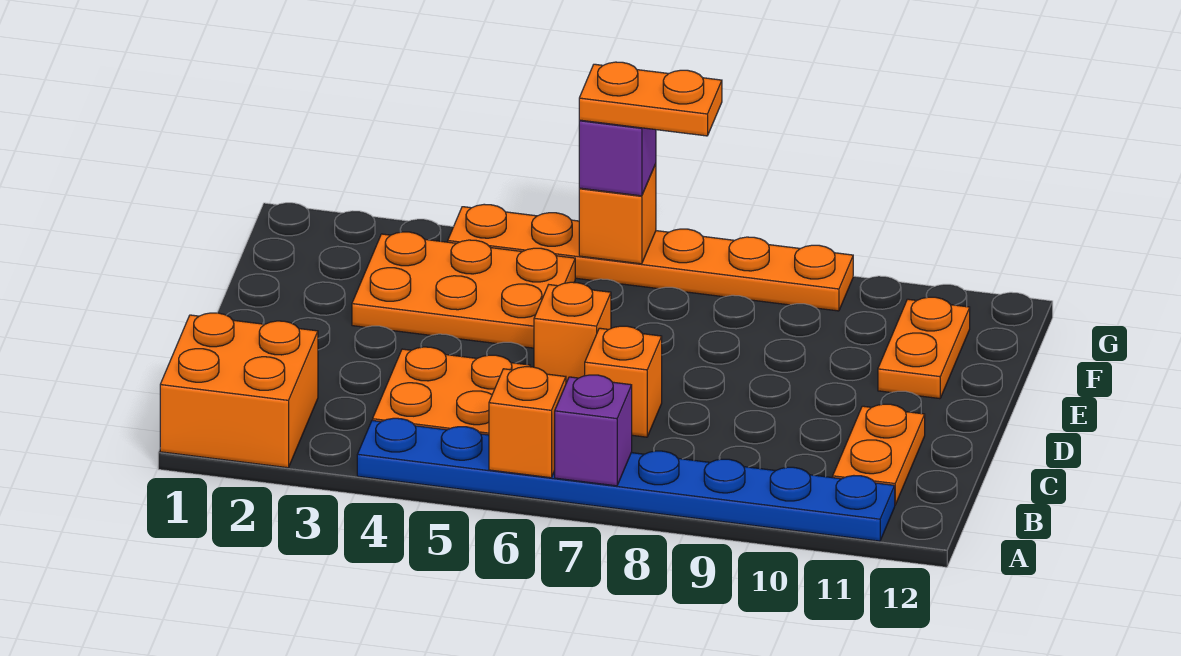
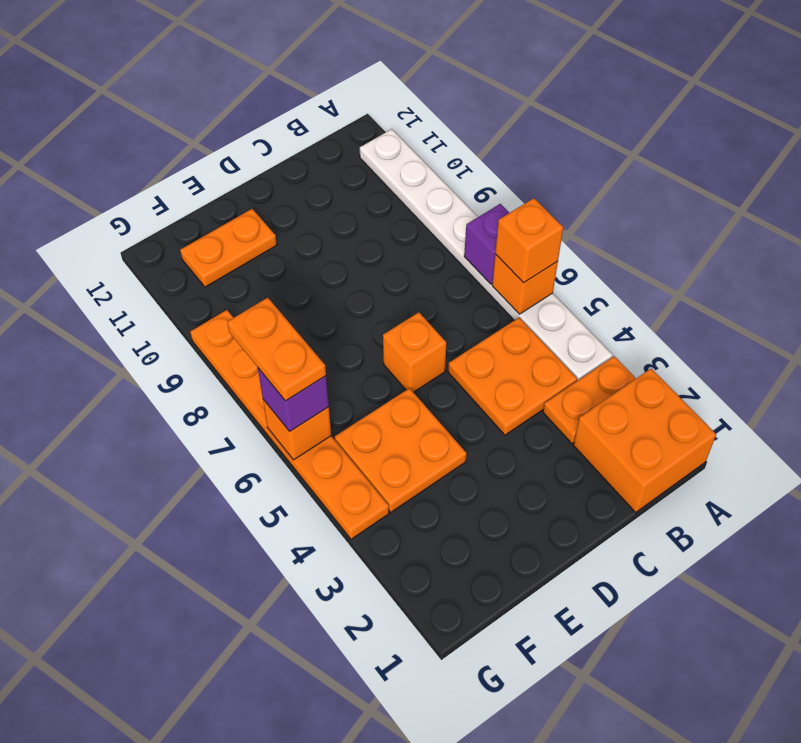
blue plate A4:A11 level 1 -> white plate A4:A11 level 1
orange plate B11:C11 level 1 -> orange plate A3:B3 level 1
orange brick C7 level 1 -> orange brick A6 level 3
orange plate E3:F5 level 1 -> orange plate E4:F5 level 1

